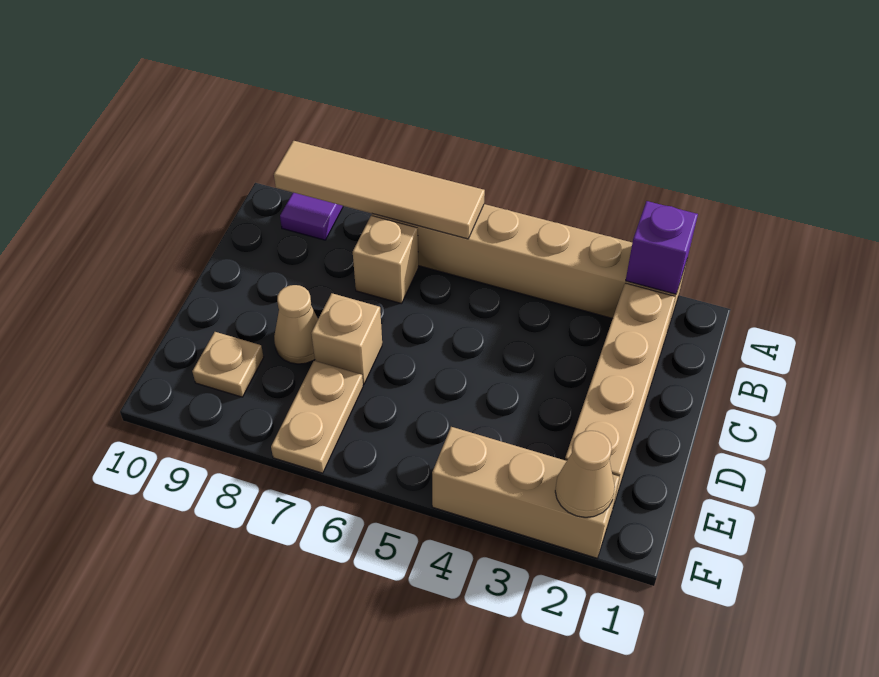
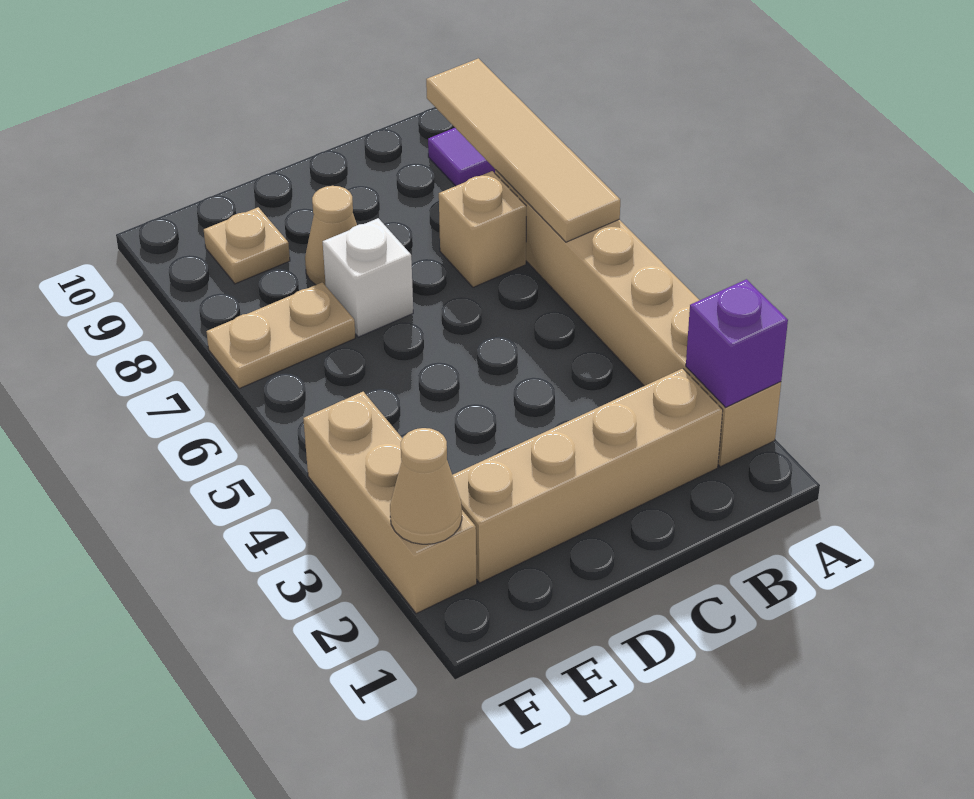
tan brick D7 level 1 -> white brick D7 level 1

